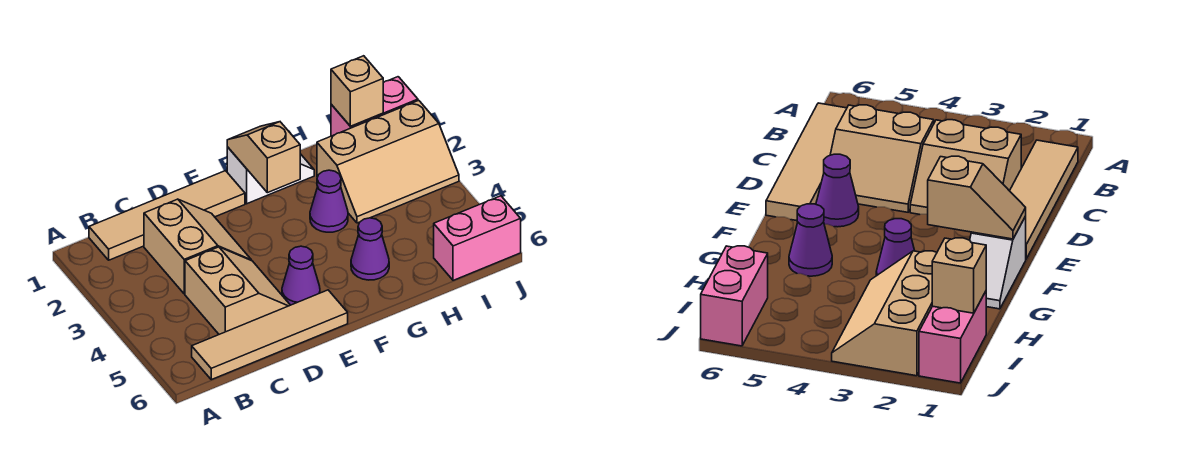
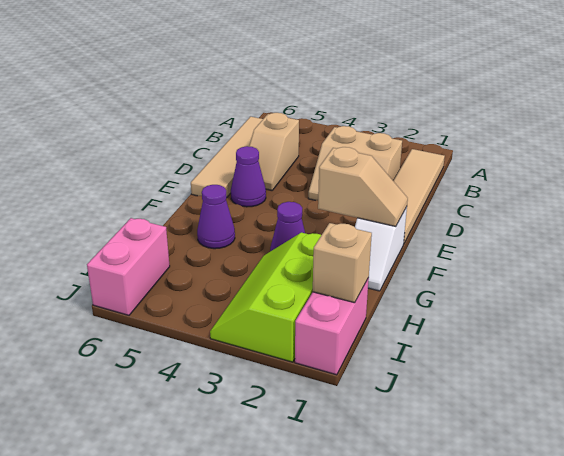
tan slope C4:D5 level 1 top C -> tan slope C5:D5 level 1 top C
tan slope H2:J3 level 1 top 2 -> lime slope H2:J3 level 1 top 2

